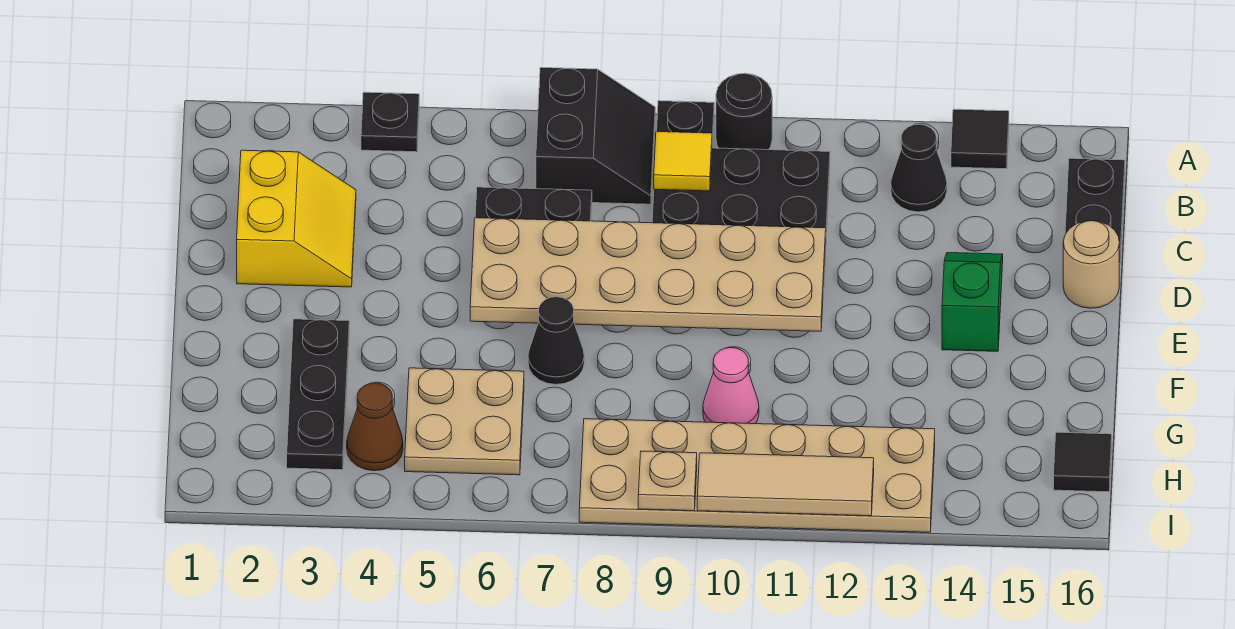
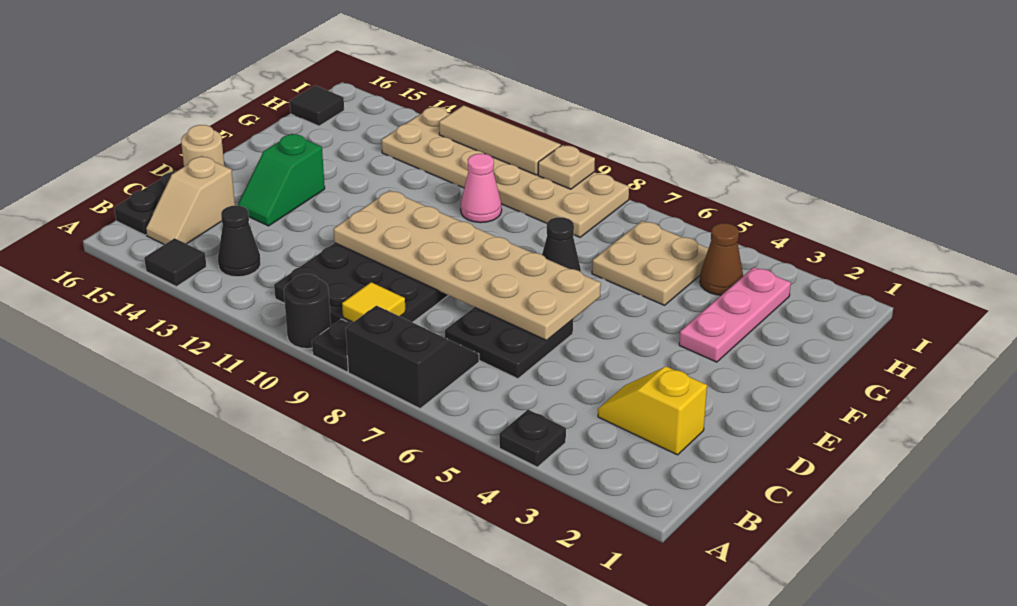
black slope A7:B8 level 1 top 7 -> black slope A7:B8 level 1 top A
none -> tan slope B15:C15 level 1 top C
yellow slope C2:D3 level 1 top 2 -> yellow slope C2:C3 level 1 top 2
black plate F3:H3 level 1 -> pink plate F3:H3 level 1

